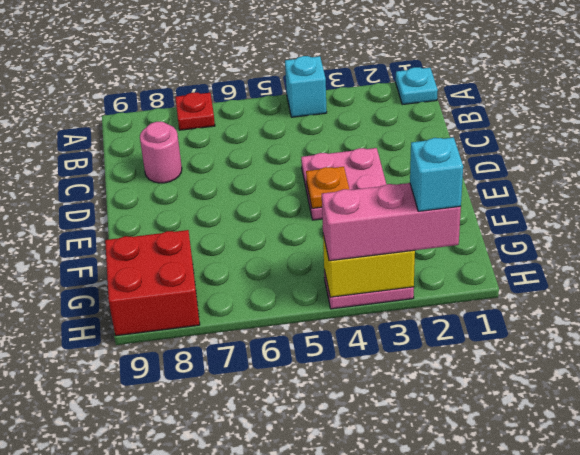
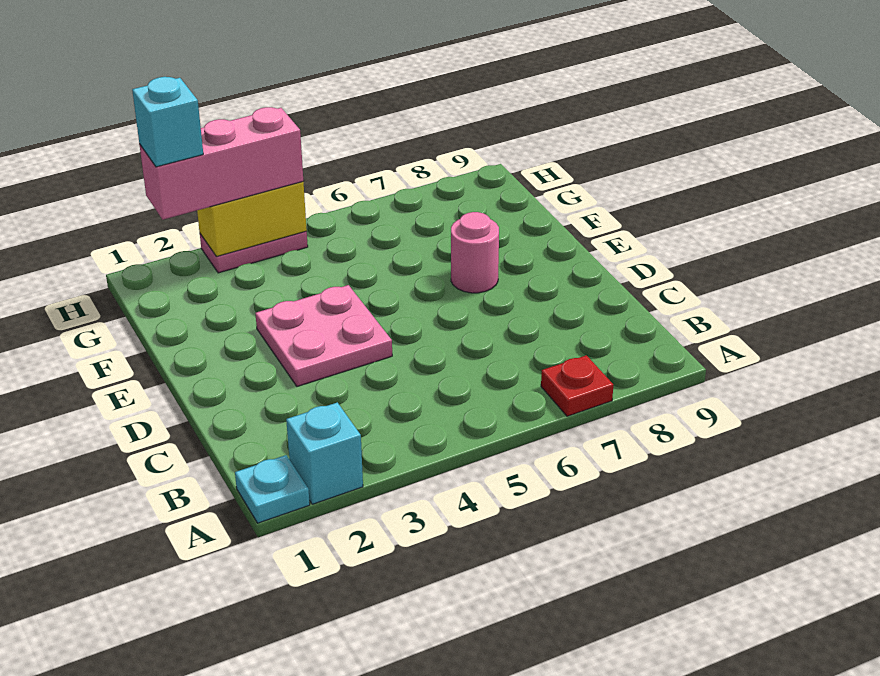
cyan brick A4 level 1 -> cyan brick A2 level 1
pink round brick C8 level 1 -> pink round brick E7 level 1
orange plate E4 level 2 -> none
red brick G8:H9 level 1 -> none

